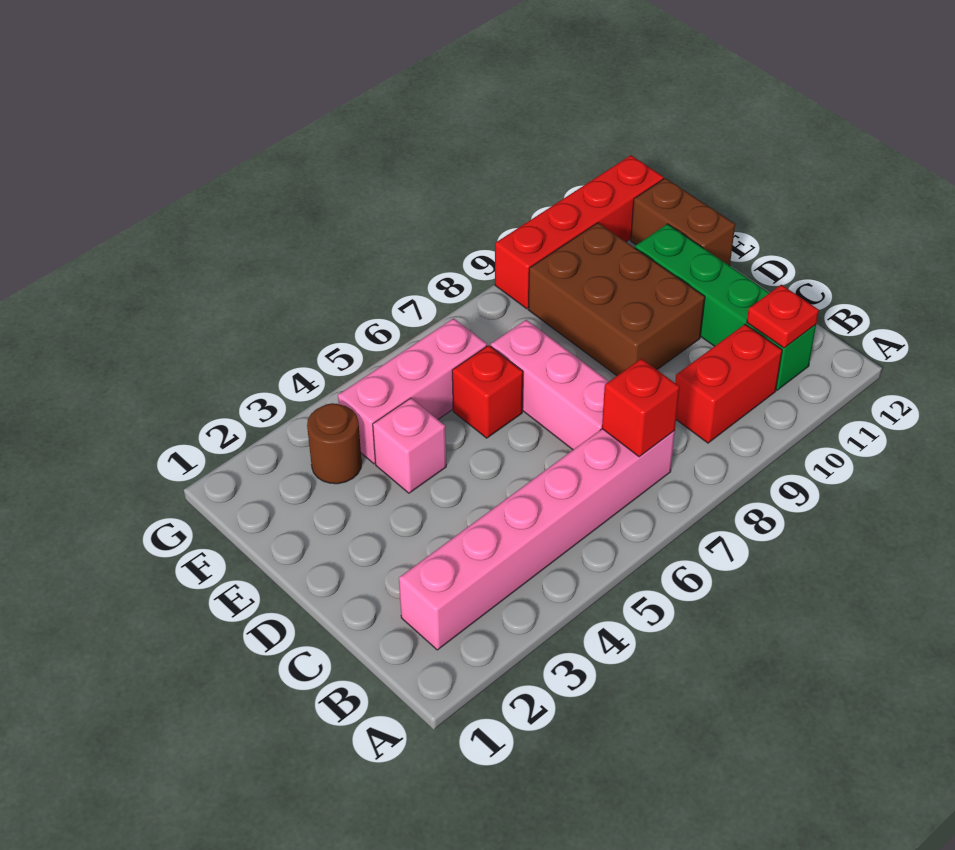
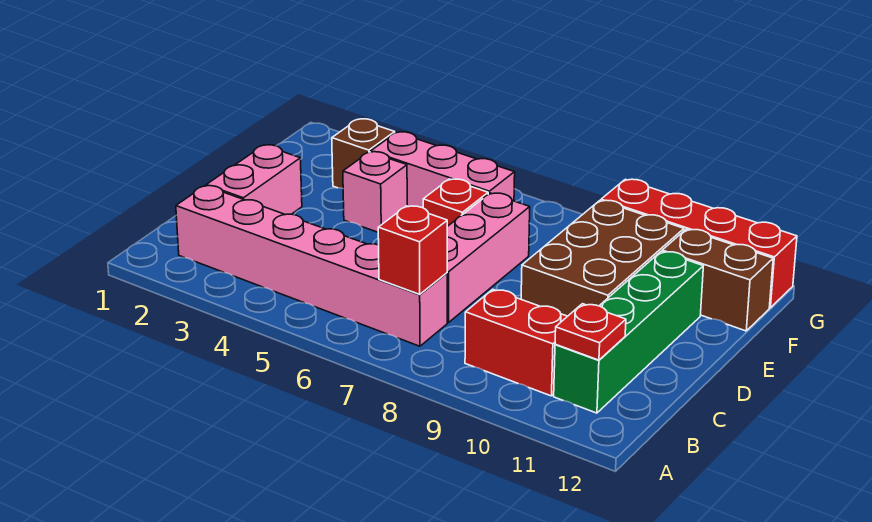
none -> pink brick C2:D2 level 1
brown brick E12:F12 level 1 -> brown brick F11:F12 level 1
brown round brick F3 level 1 -> brown brick F3 level 1

